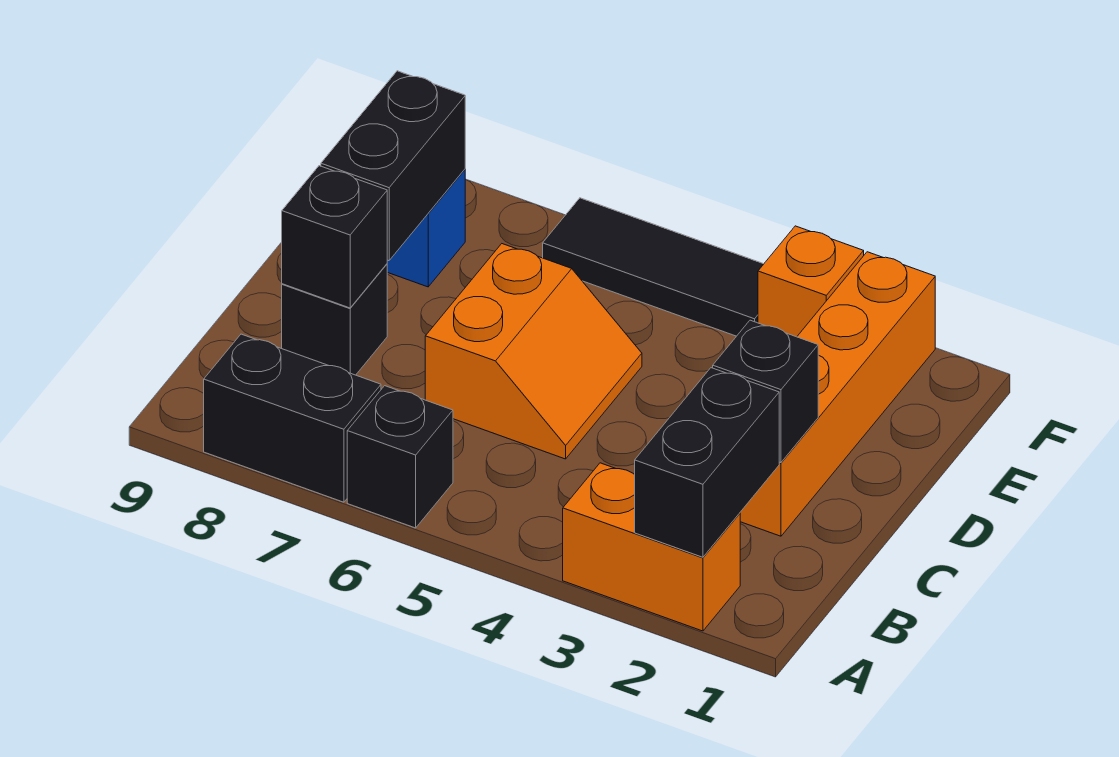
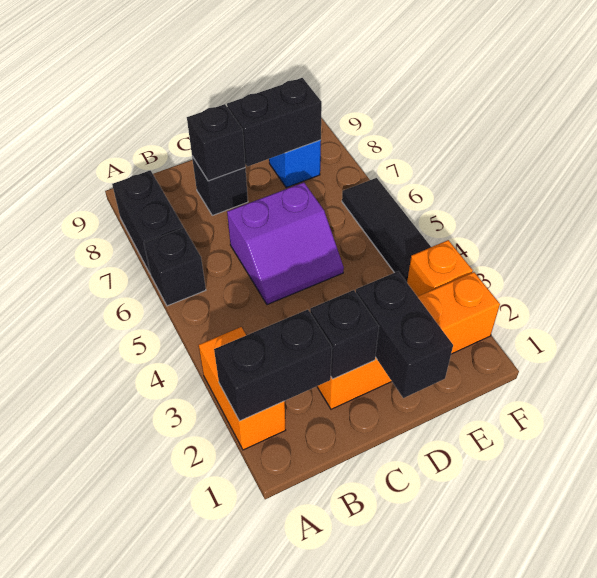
orange slope C5:D6 level 1 top 6 -> purple slope C5:D6 level 1 top 6
none -> black brick D1:D2 level 2

